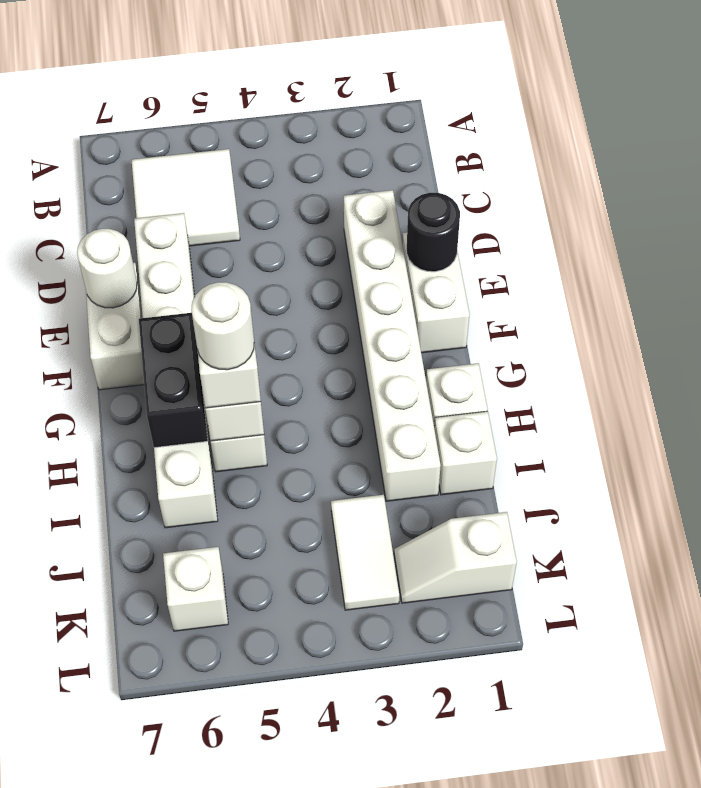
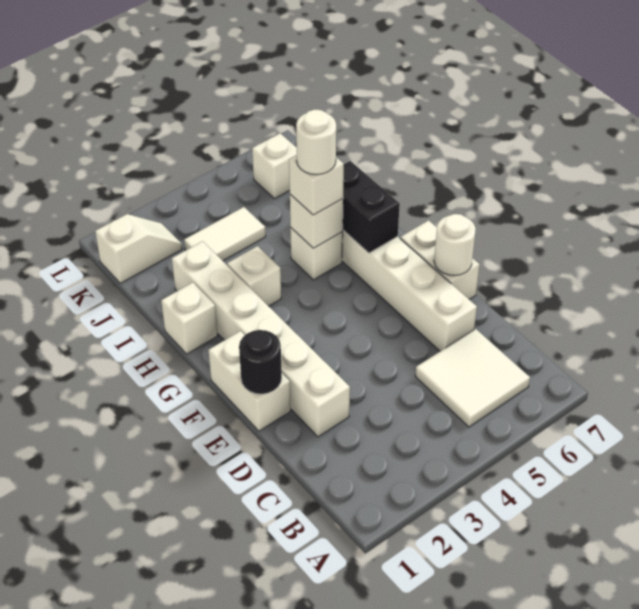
white brick I1 level 1 -> white brick H3 level 1
white tile J3:K3 level 1 -> white tile J3:J4 level 1

